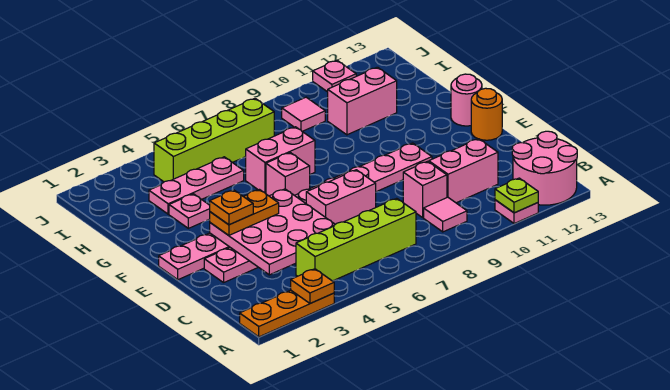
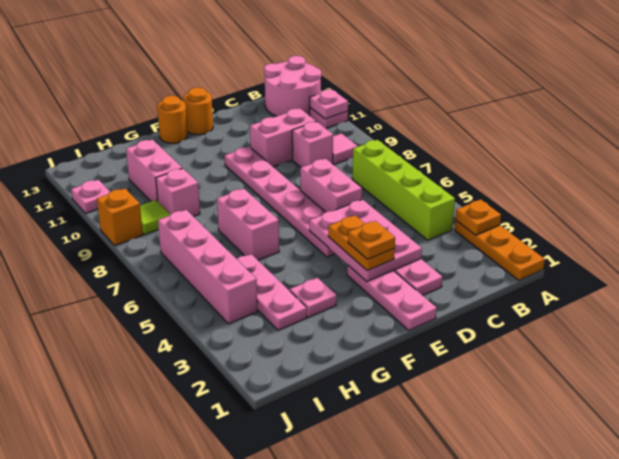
lime plate A11 level 2 -> pink plate A11 level 2
pink plate C3:E5 level 2 -> pink plate D3:E5 level 2
pink brick C10:C11 level 1 -> pink brick C10:D10 level 1
pink brick F6 level 1 -> pink brick H9 level 1
pink round brick F13 level 1 -> orange round brick F13 level 1
lime brick I4:I7 level 1 -> pink brick I4:I7 level 1
pink tile I9 level 1 -> lime tile I9 level 1
none -> orange brick J9 level 1

